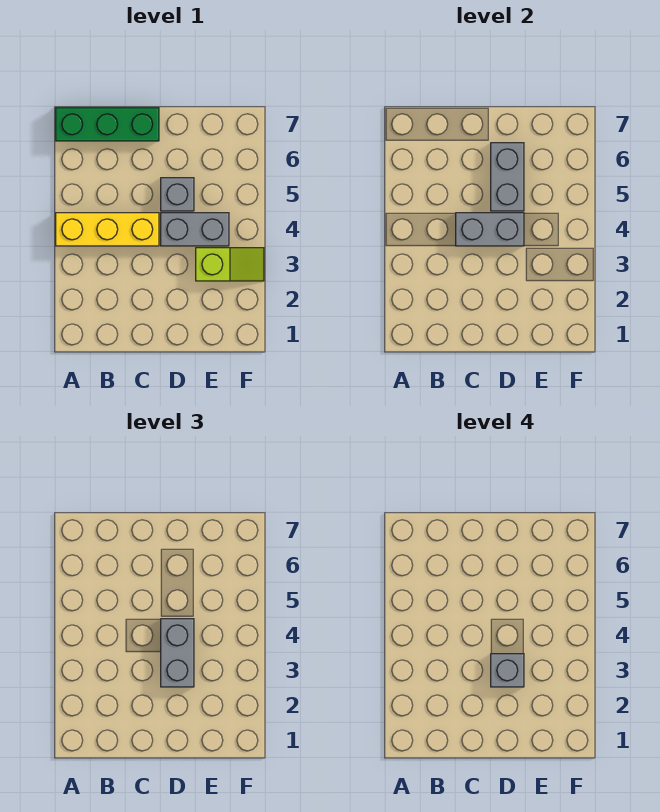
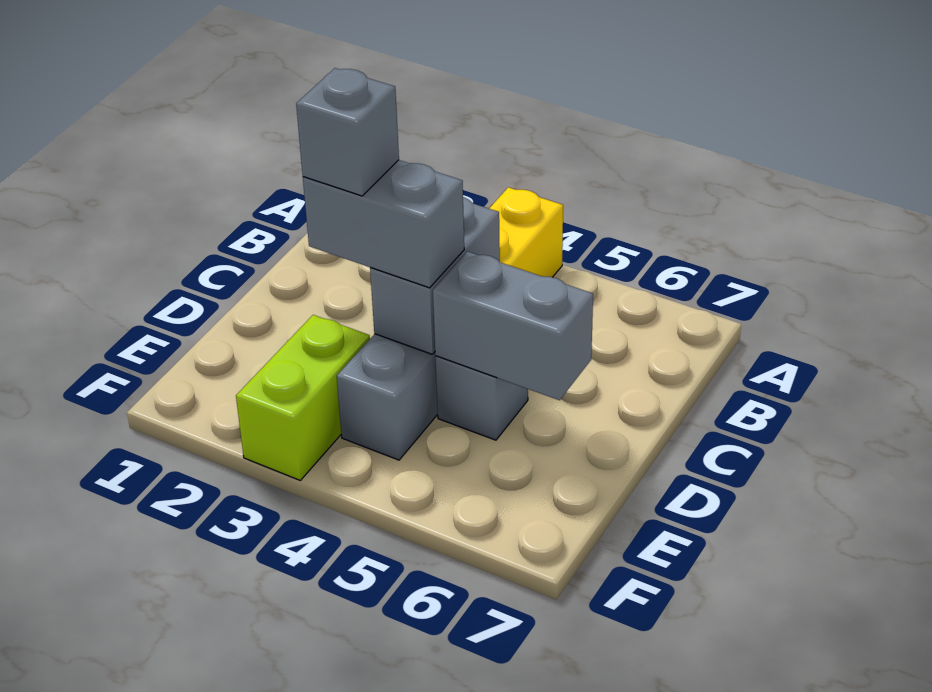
green brick A7:C7 level 1 -> none
lime slope E3:F3 level 1 top E -> lime brick E3:F3 level 1

